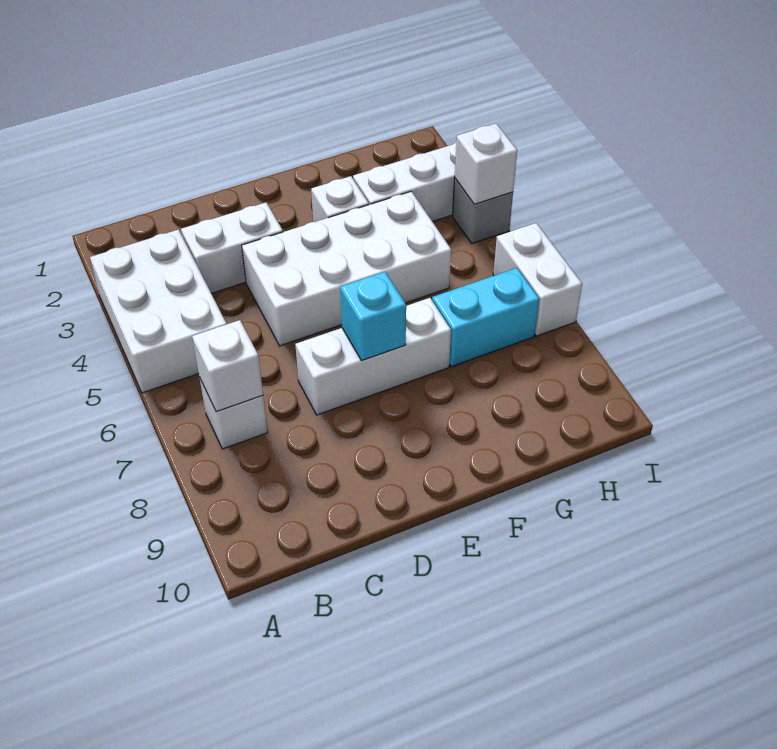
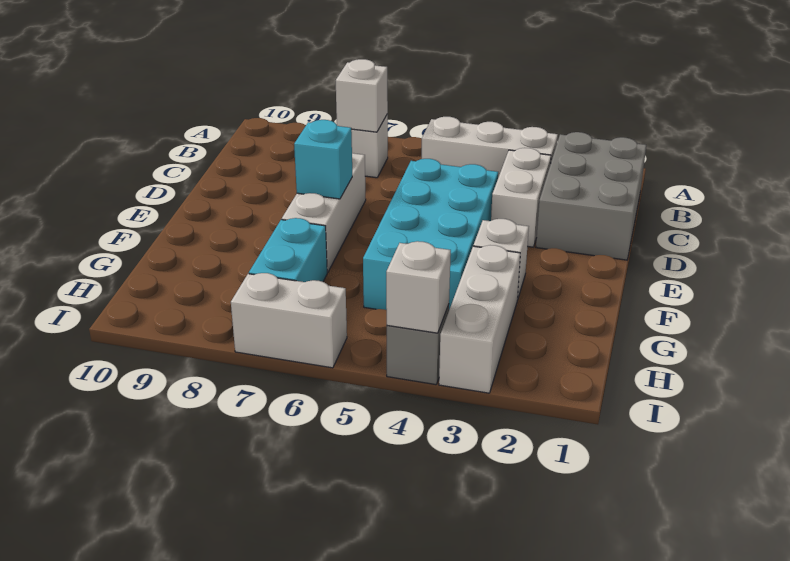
white brick A3:B5 level 1 -> white brick B3:B5 level 1
none -> grey brick B1:D2 level 1
white brick D4:G5 level 1 -> cyan brick D4:G5 level 1

